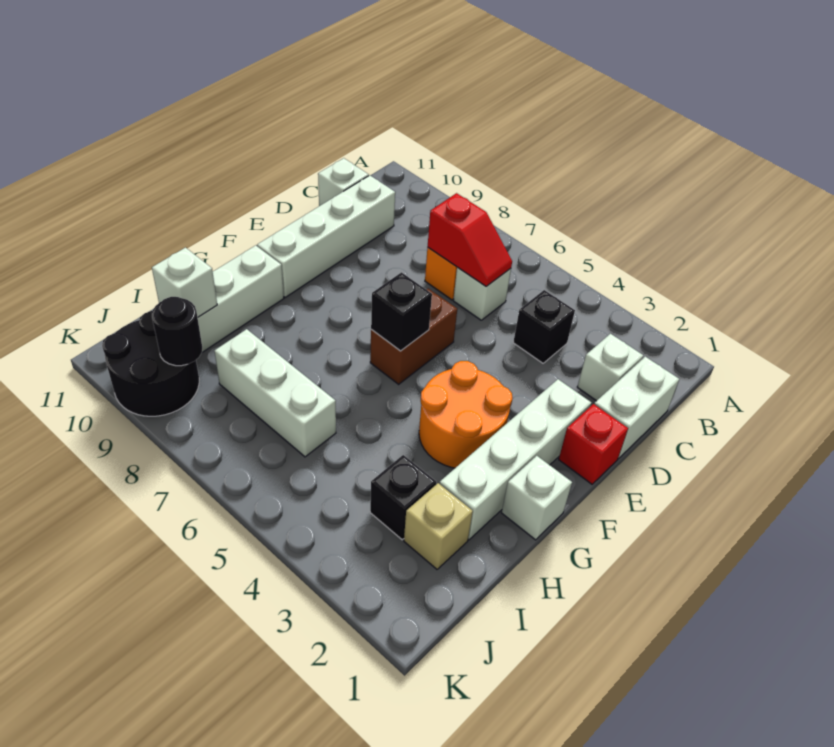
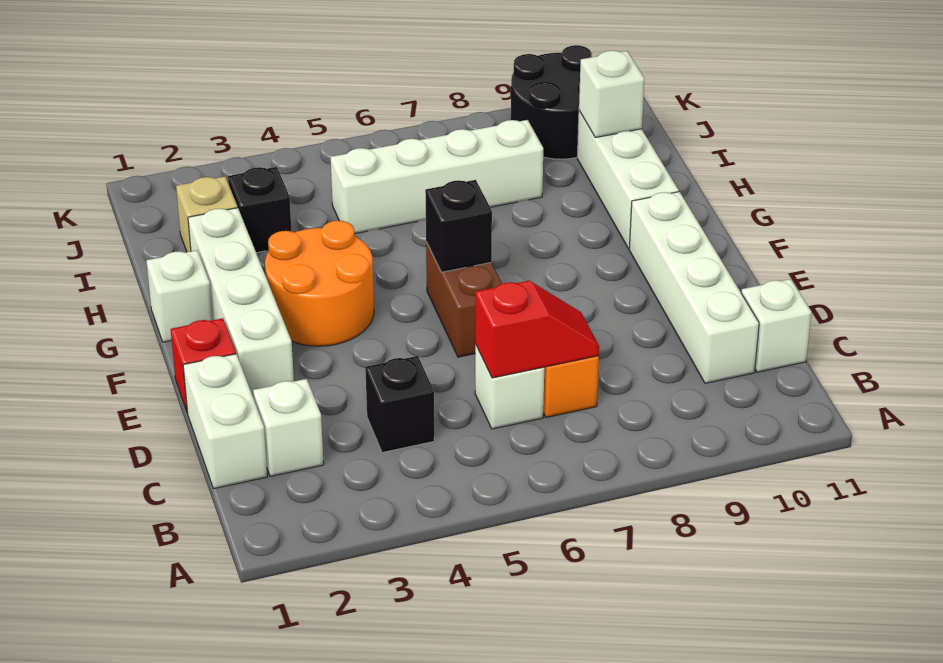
red slope C6:C7 level 2 top 7 -> red slope C6:C7 level 2 top 6
white brick I6:I8 level 1 -> white brick I5:I8 level 1
black round brick J9 level 2 -> none

